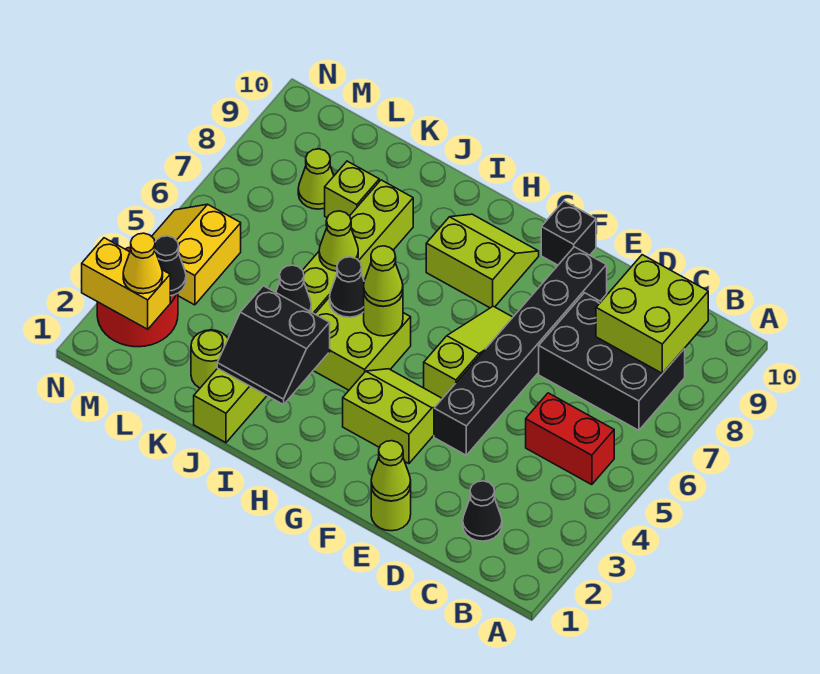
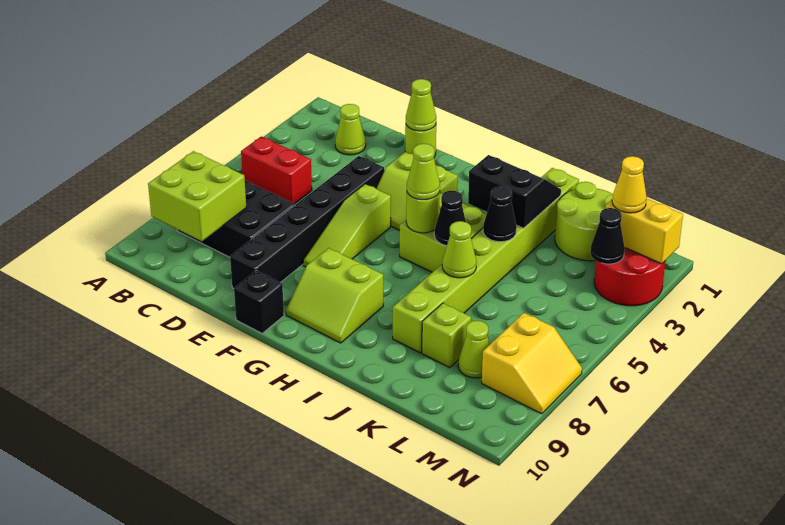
black cone C2 level 1 -> lime cone C2 level 1
lime round brick K2 level 1 -> lime round brick K1:L2 level 1
yellow slope M4:N5 level 1 top M -> yellow slope M7:N8 level 1 top M

